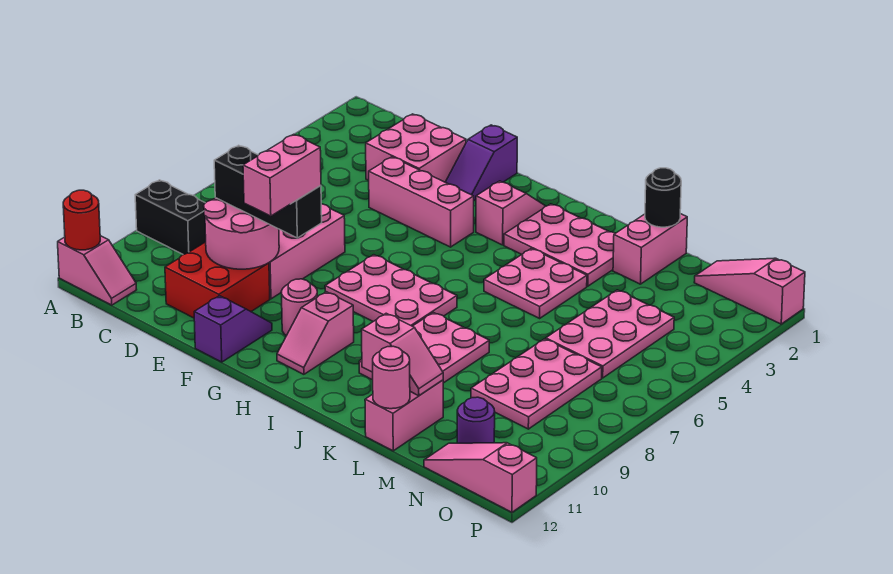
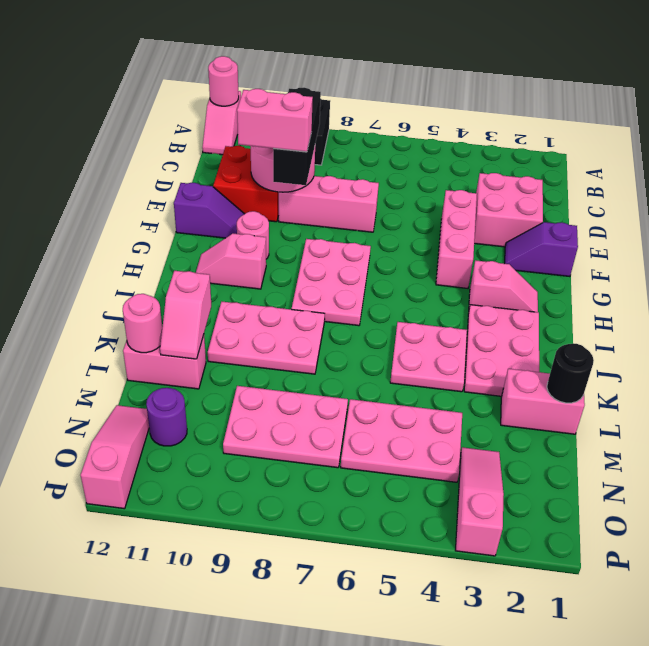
red round brick A12 level 2 -> pink round brick A12 level 2
pink slope N1:P1 level 1 top P -> pink slope N3:P3 level 1 top P

